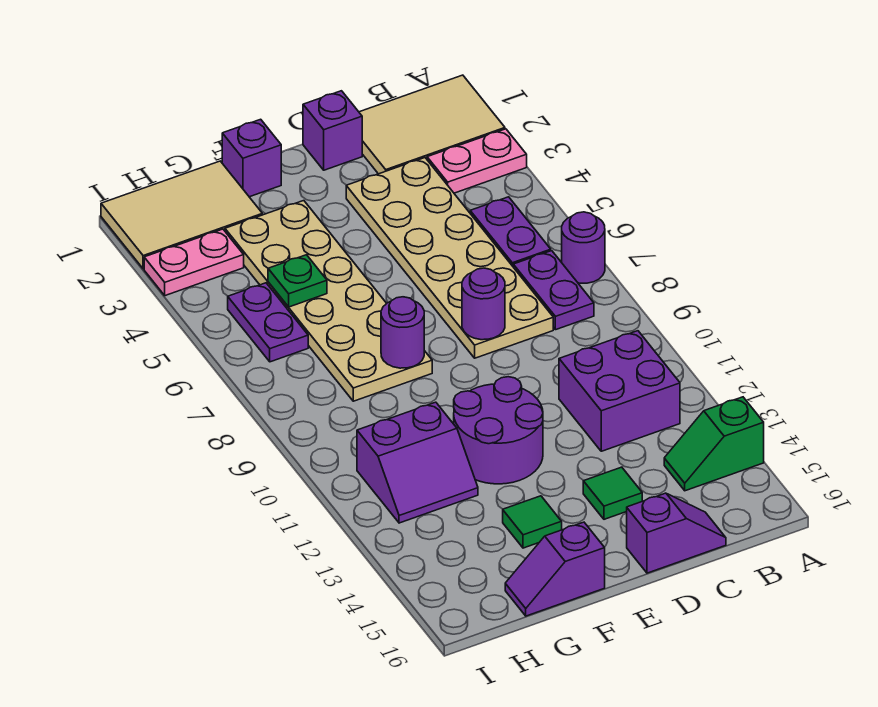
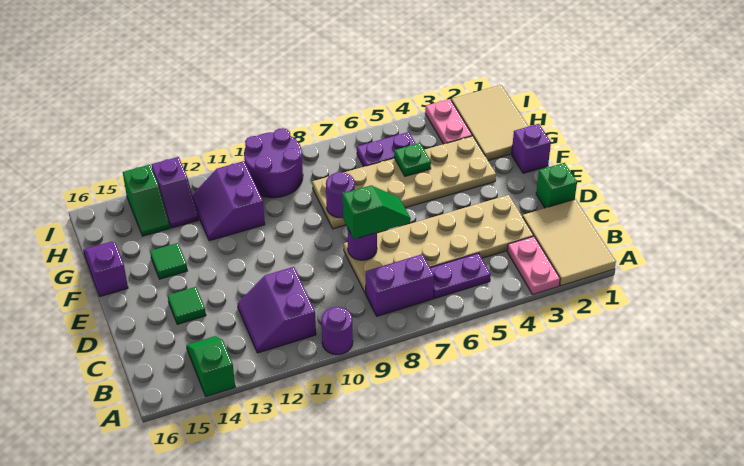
purple round brick A7 level 1 -> purple round brick A10 level 1
purple plate B7:B8 level 1 -> purple brick B7:B8 level 1
purple brick B11:C12 level 1 -> purple slope B11:C12 level 1 top 11
purple slope C16:D16 level 1 top D -> purple slope H13:I13 level 1 top I
purple brick D1 level 1 -> green brick D1 level 1
none -> green slope D7:D8 level 3 top 8
purple round brick E11:F12 level 1 -> purple round brick H9:I10 level 1
none -> green slope H14:I14 level 1 top I

